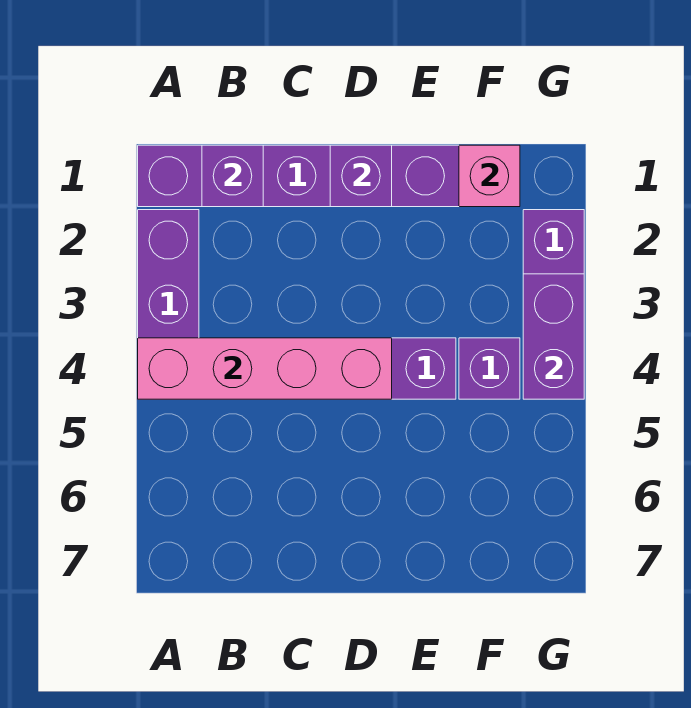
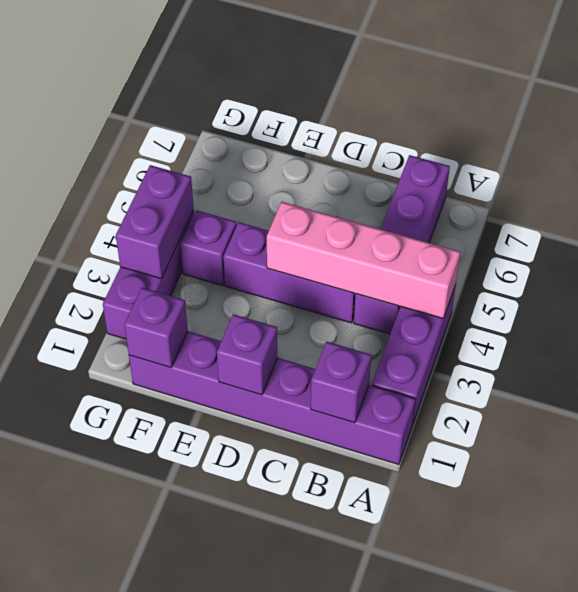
none -> purple brick B4:B7 level 1
pink brick F1 level 2 -> purple brick F1 level 2

